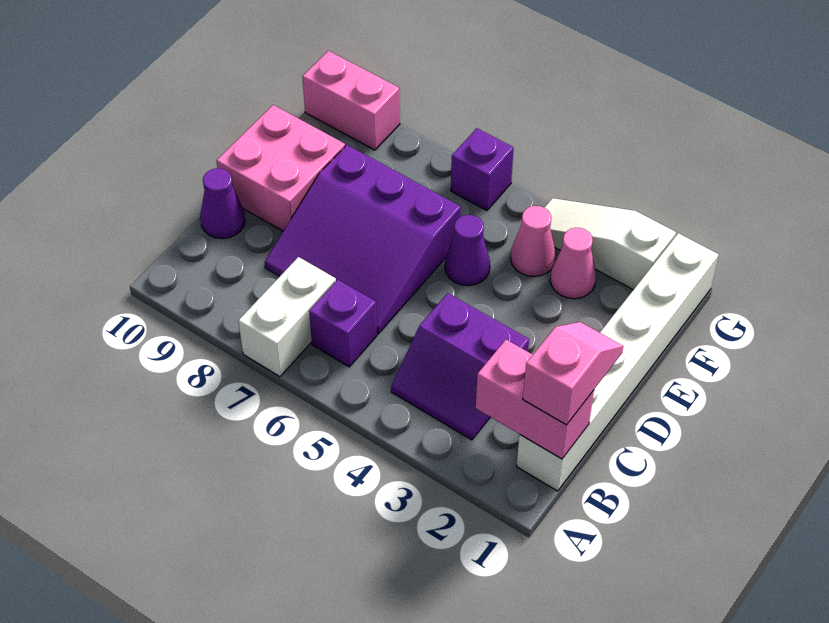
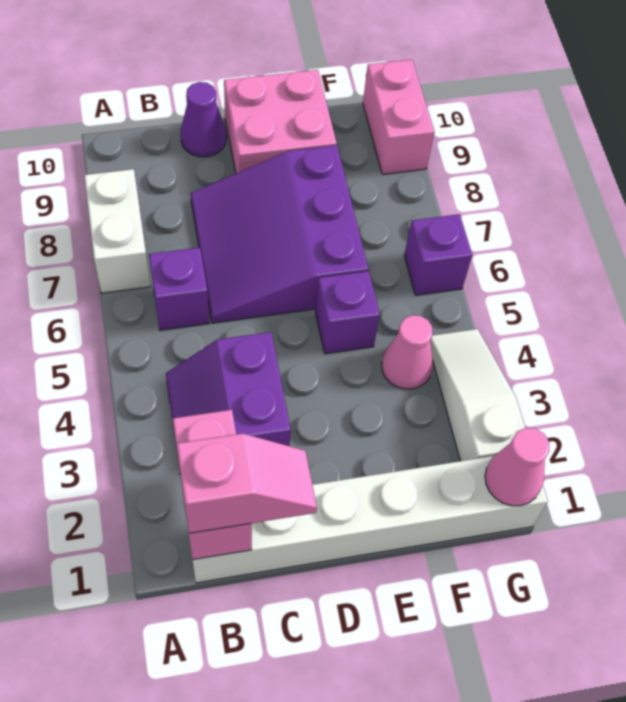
white brick A7:B7 level 1 -> white brick A7:A8 level 1
purple cone E5 level 1 -> purple brick E5 level 1
pink cone F3 level 1 -> pink cone G1 level 2

